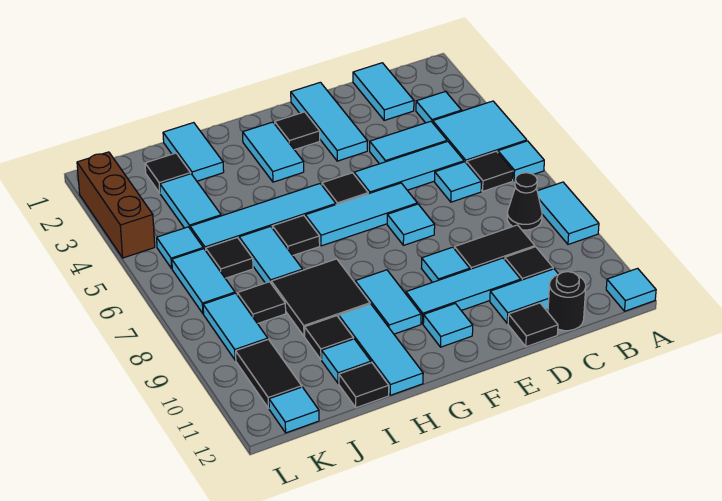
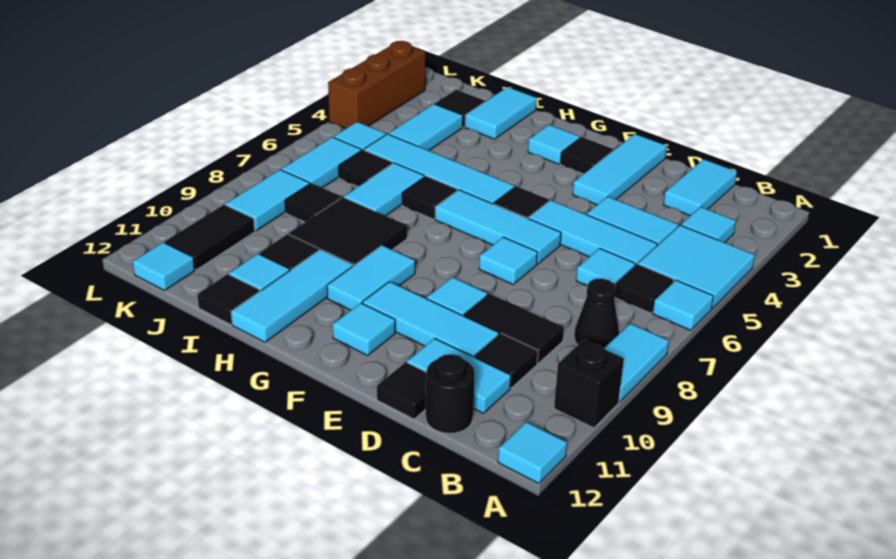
none -> black brick A10 level 1
cyan tile G2:G3 level 1 -> cyan tile G2 level 1

